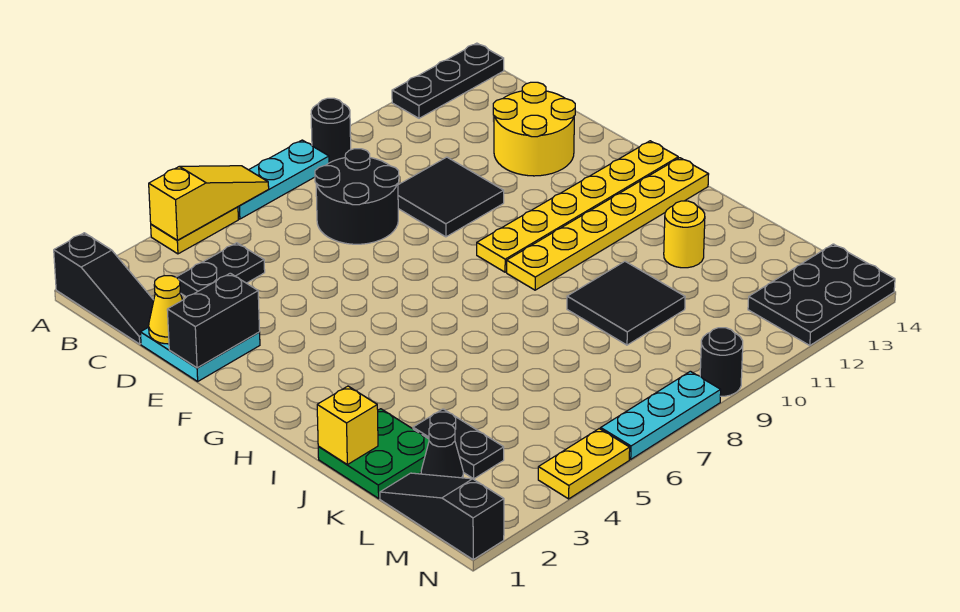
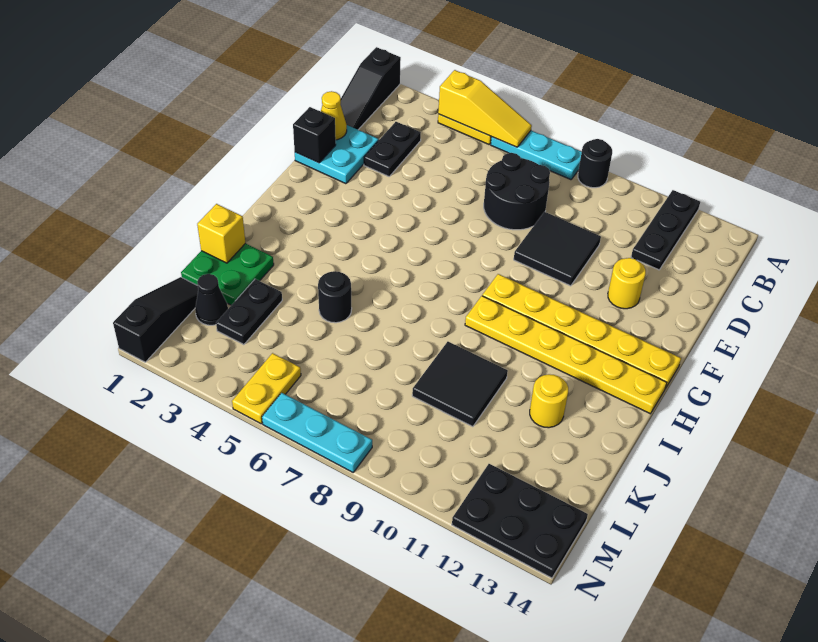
black plate A12:A14 level 1 -> black plate A12:C12 level 1
black plate C3:C4 level 1 -> black plate C3:D3 level 1
yellow round brick D12:E13 level 1 -> yellow round brick E12 level 1
black brick E1:E2 level 2 -> black brick E1 level 2
yellow plate N4:N5 level 1 -> yellow plate M5:N5 level 1
black round brick N9 level 1 -> black round brick J5 level 1

